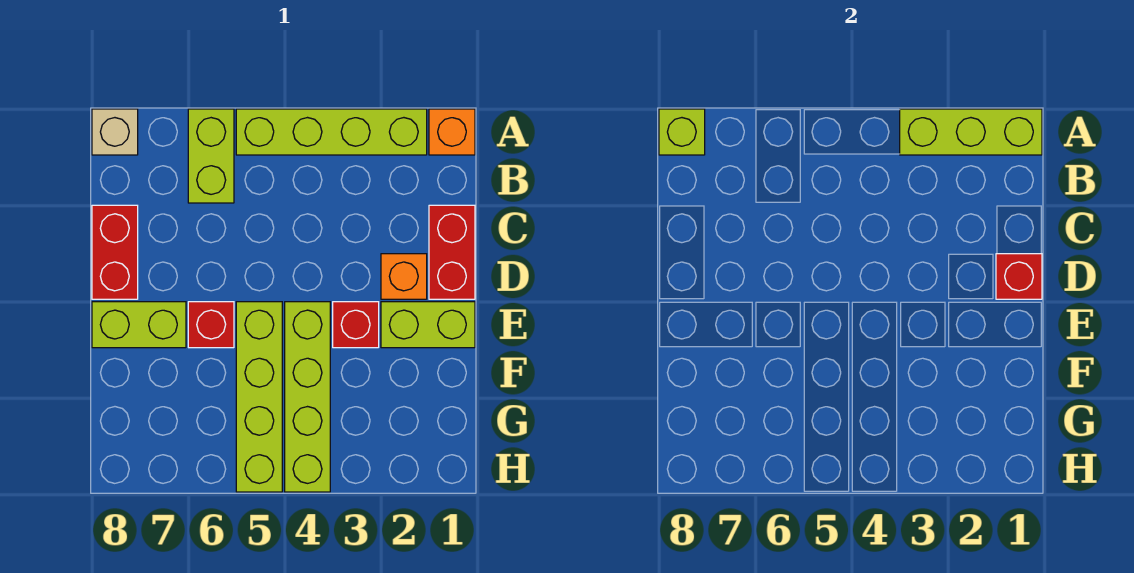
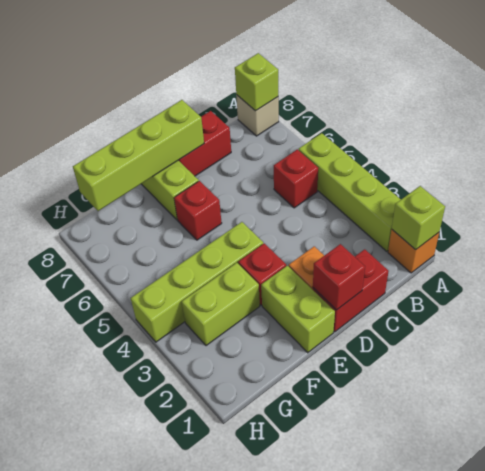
lime brick A1:A3 level 2 -> lime brick A1 level 2
lime brick A6:B6 level 1 -> lime brick F3:G3 level 1
none -> red brick B5 level 1
lime brick E5:H5 level 1 -> lime brick D8:G8 level 2

